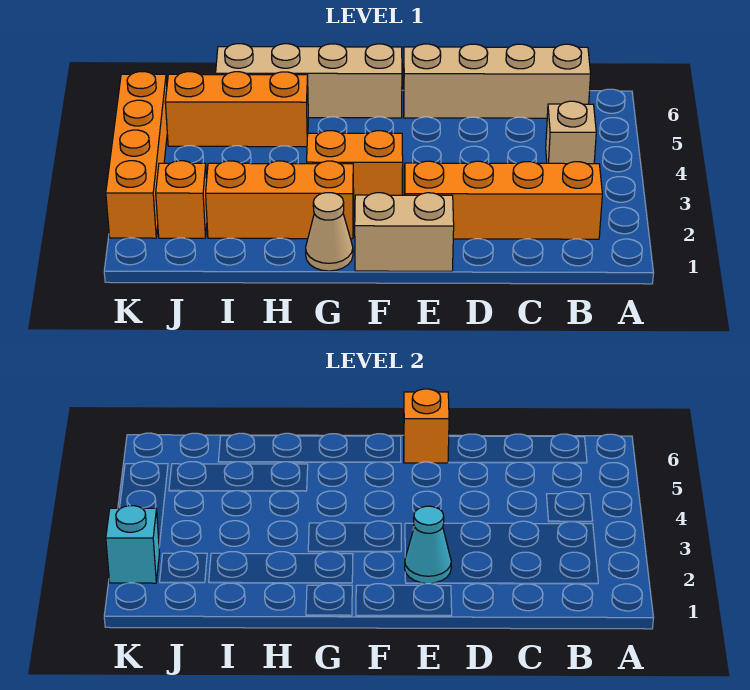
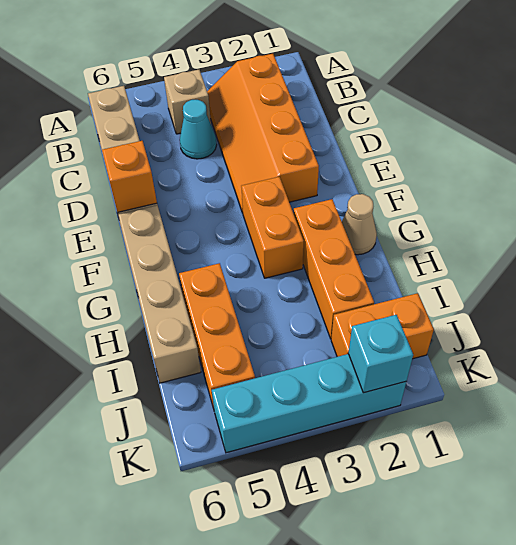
tan brick E1:F1 level 1 -> none
cyan cone E2 level 2 -> cyan cone C4 level 1
orange brick J2 level 1 -> orange brick J1:J2 level 1
orange brick K2:K5 level 1 -> cyan brick K2:K5 level 1

